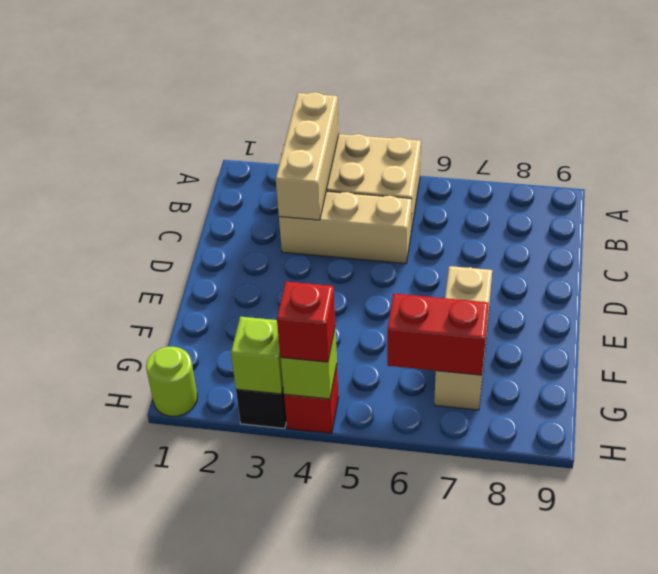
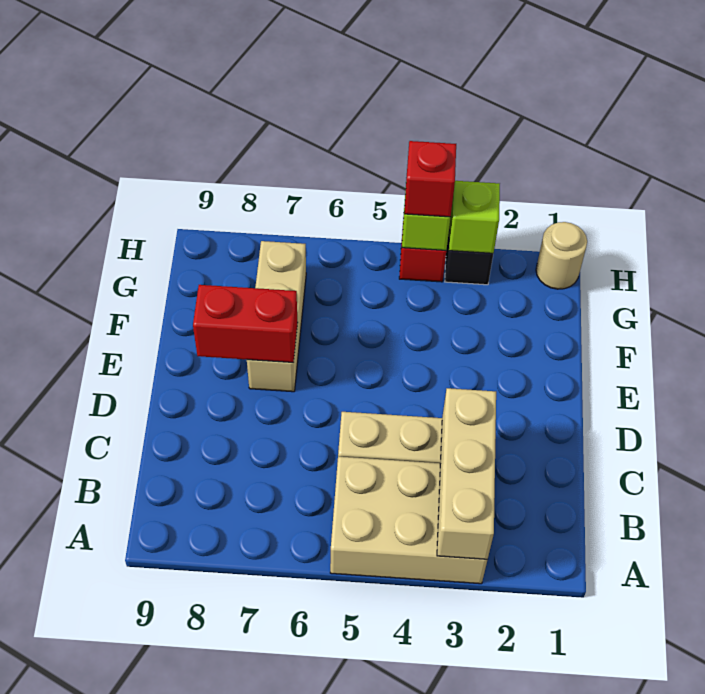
red brick G6:G7 level 2 -> red brick E7:E8 level 2
lime round brick H1 level 1 -> tan round brick H1 level 1

